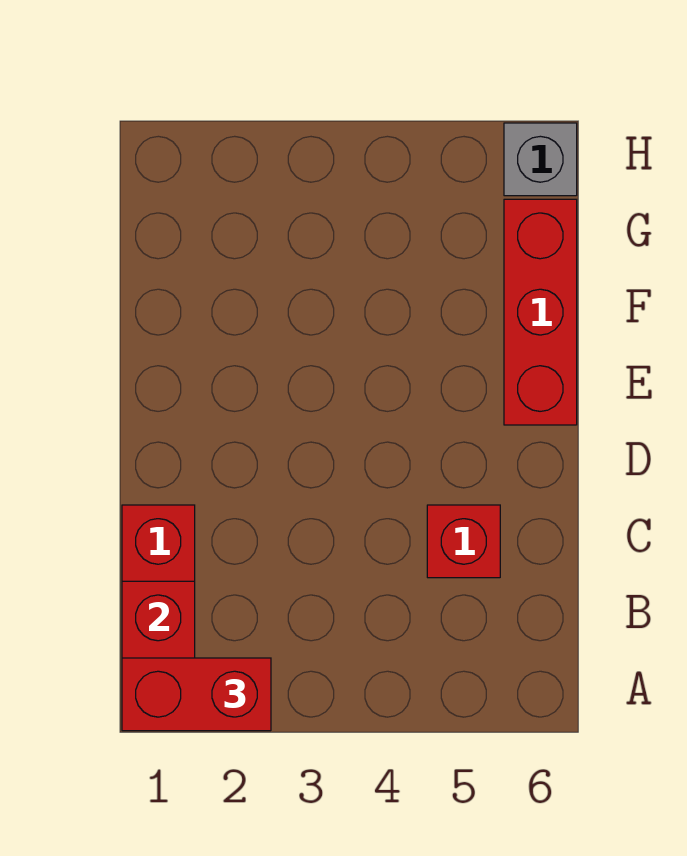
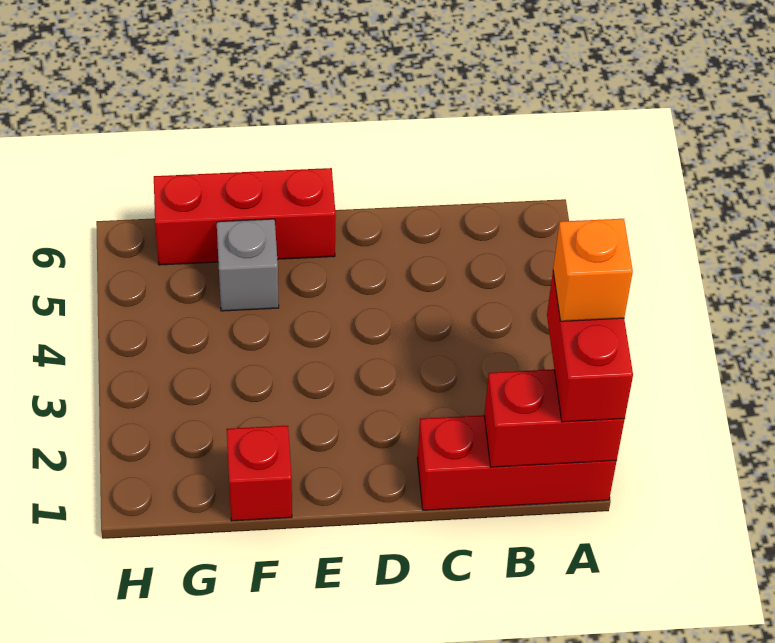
none -> orange brick A2 level 4
red brick C5 level 1 -> red brick F1 level 1
grey brick H6 level 1 -> grey brick F5 level 1

